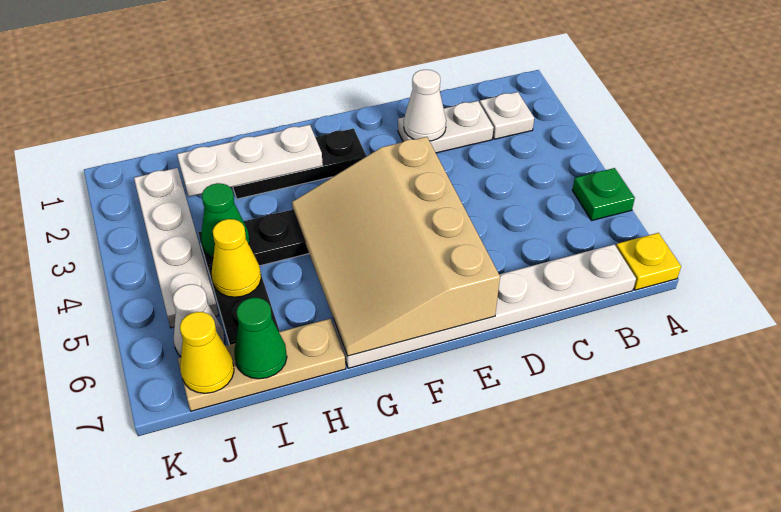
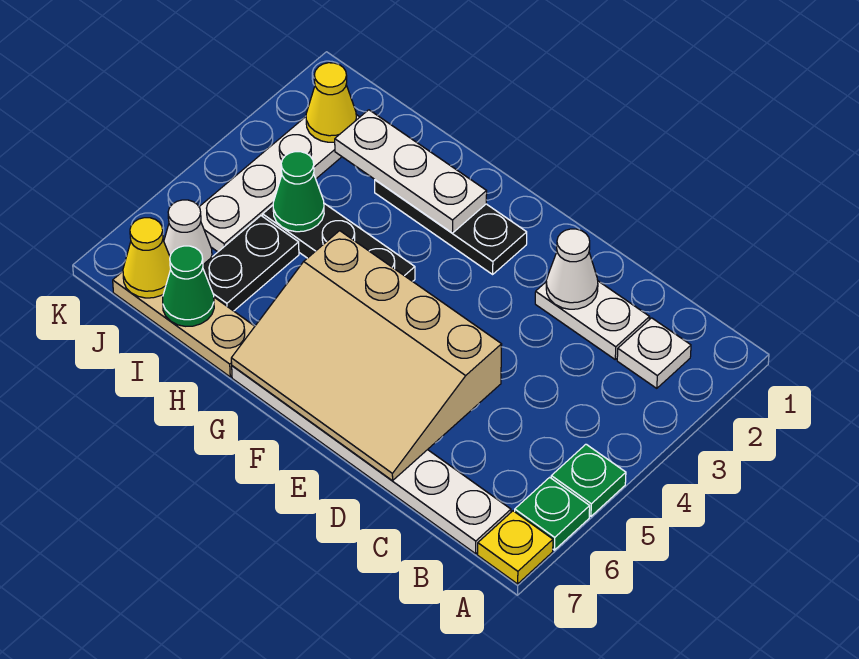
none -> green plate A6 level 1
tan slope E4:G7 level 2 top E -> tan slope D5:G7 level 2 top 5
yellow cone I5 level 2 -> yellow cone J2 level 2

